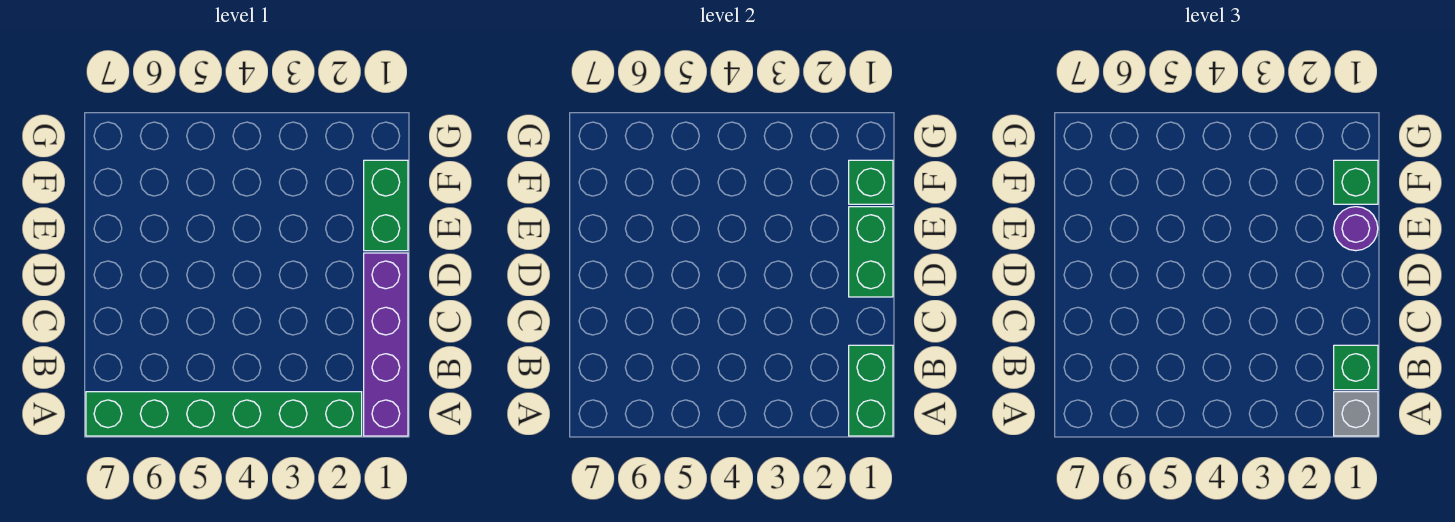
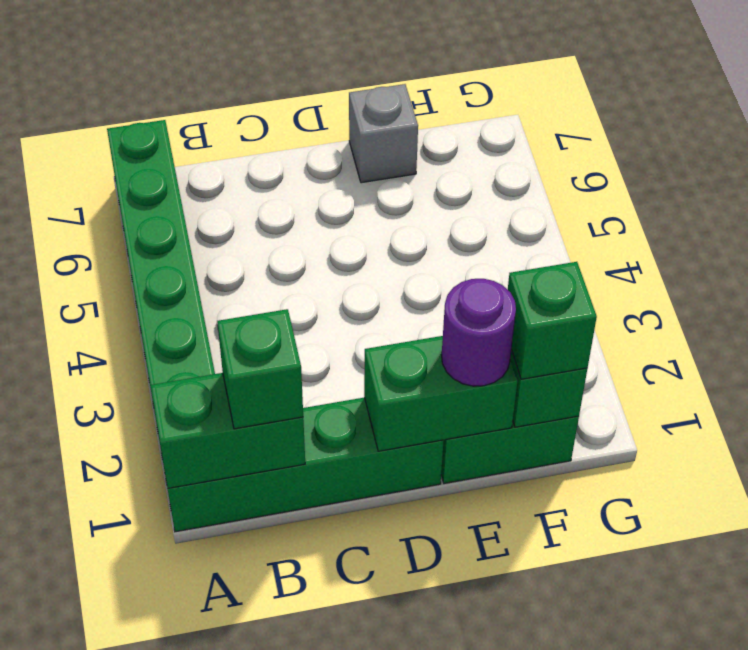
purple brick A1:D1 level 1 -> green brick A1:D1 level 1
grey brick A1 level 3 -> grey brick E7 level 1

